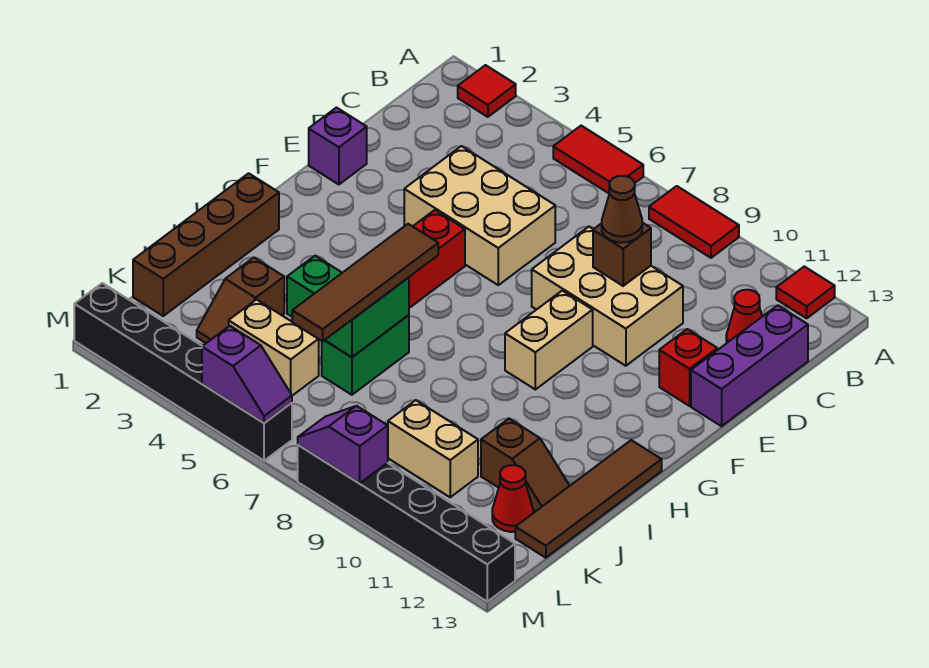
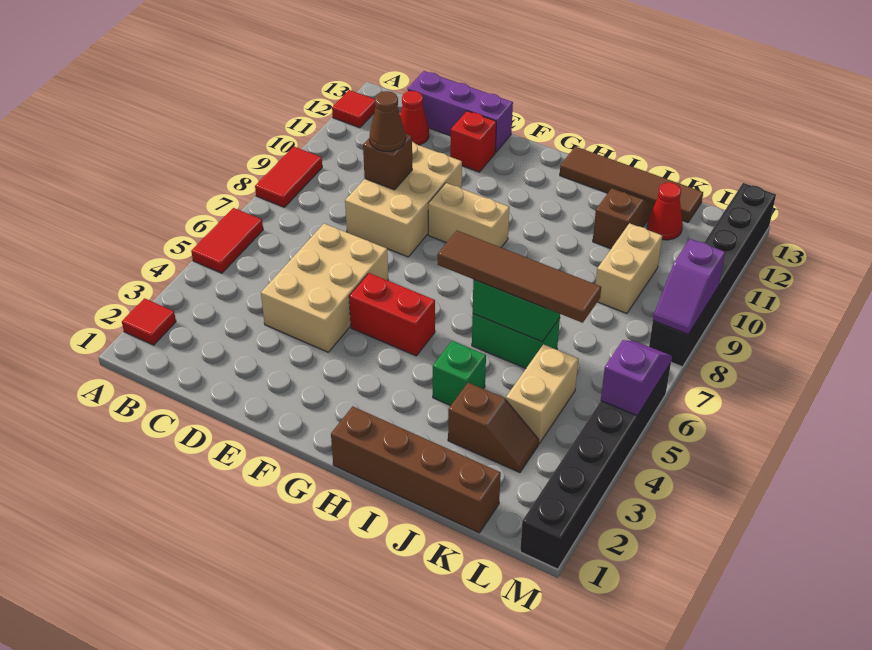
purple brick E1 level 1 -> none

